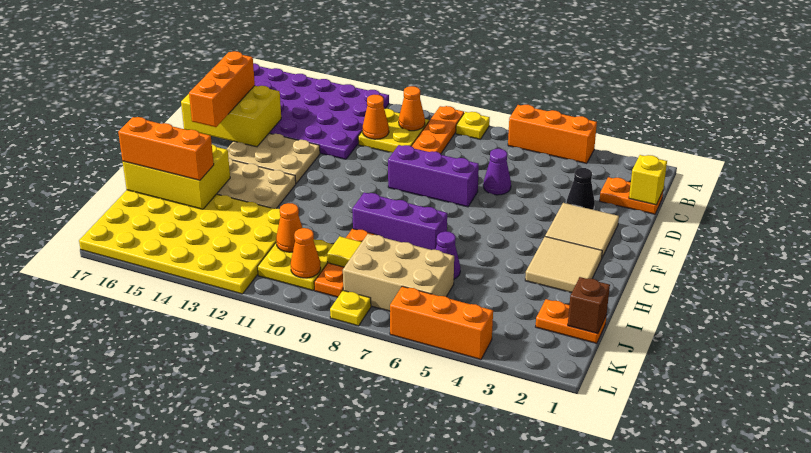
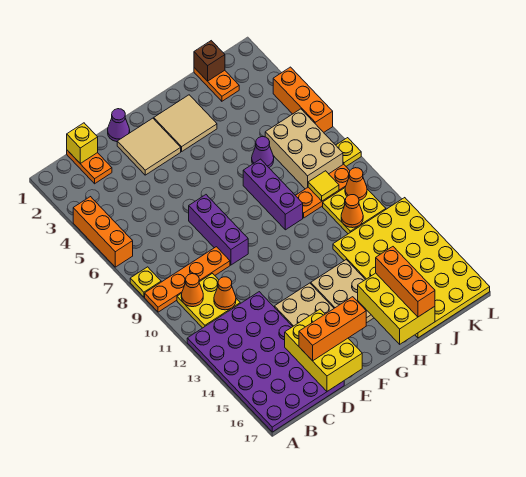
black cone D3 level 1 -> none
purple cone D6 level 1 -> purple cone E1 level 1

